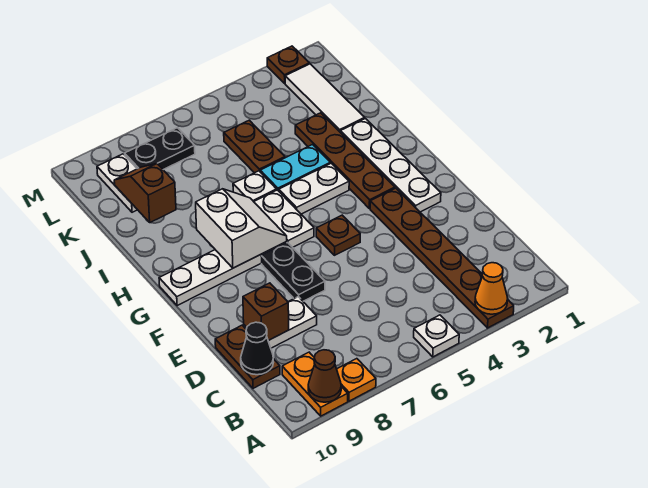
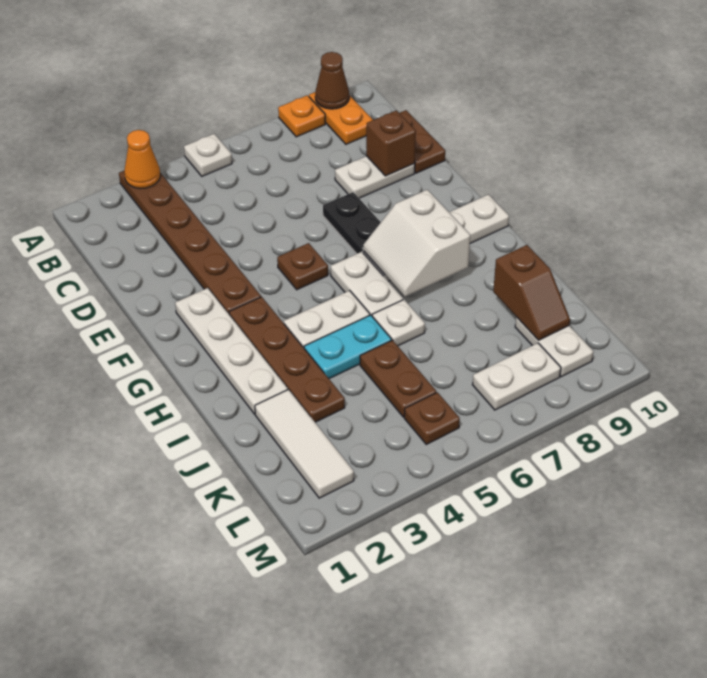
black cone C10 level 2 -> none
black plate L7:L8 level 1 -> white plate L7:L8 level 1
brown plate M2 level 1 -> brown plate L5 level 1

